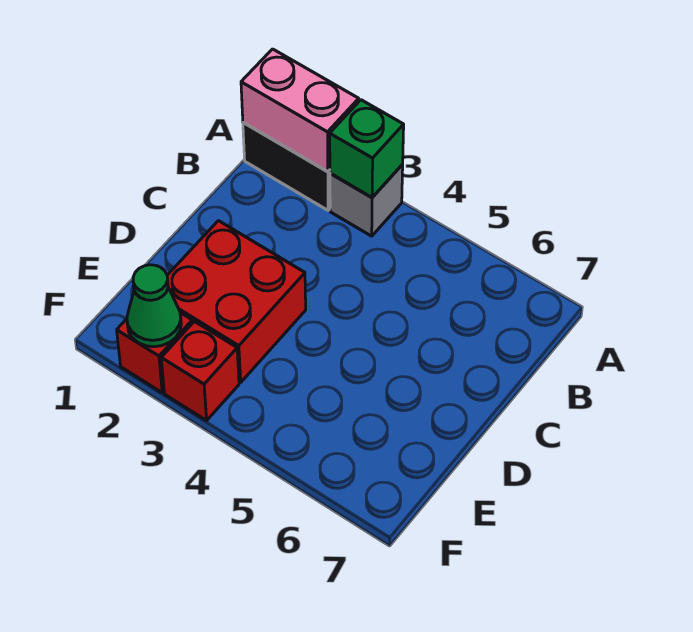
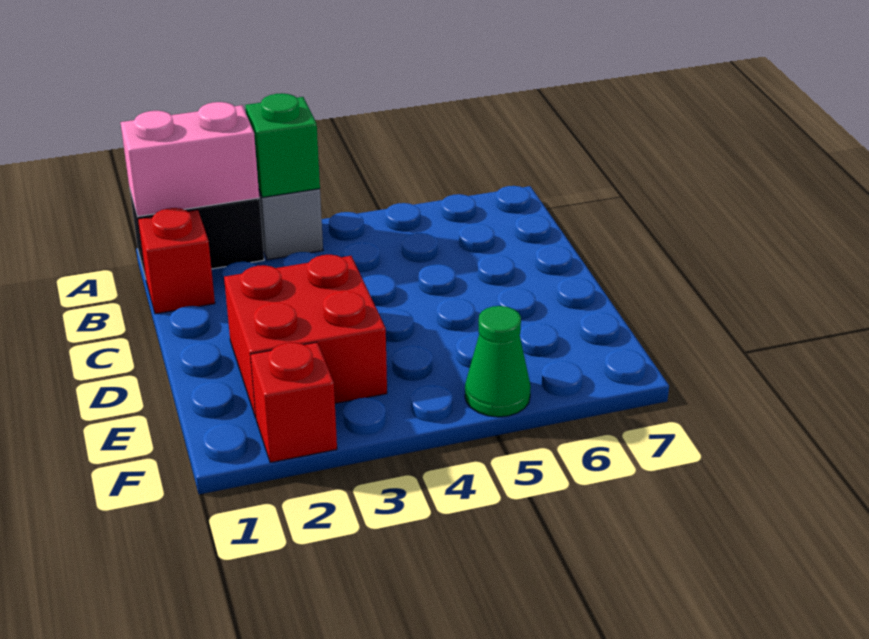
green cone F2 level 2 -> green cone F5 level 1
red brick F3 level 1 -> red brick B1 level 1

